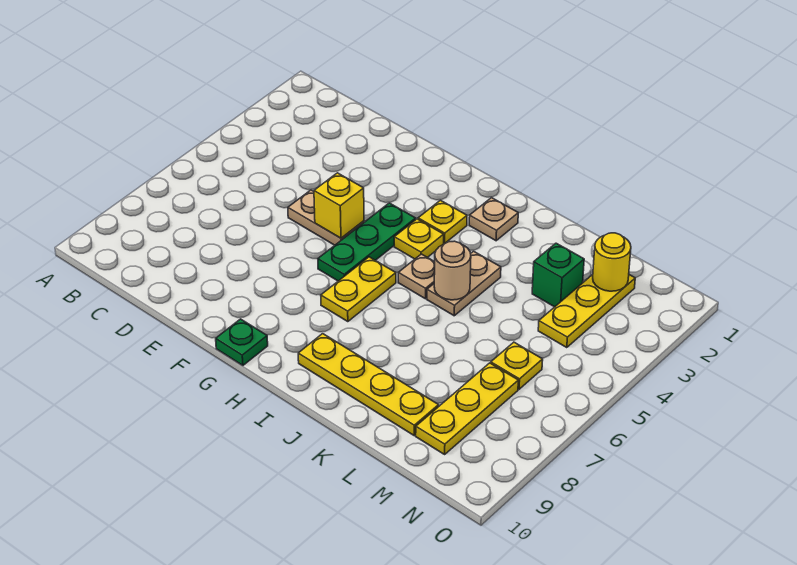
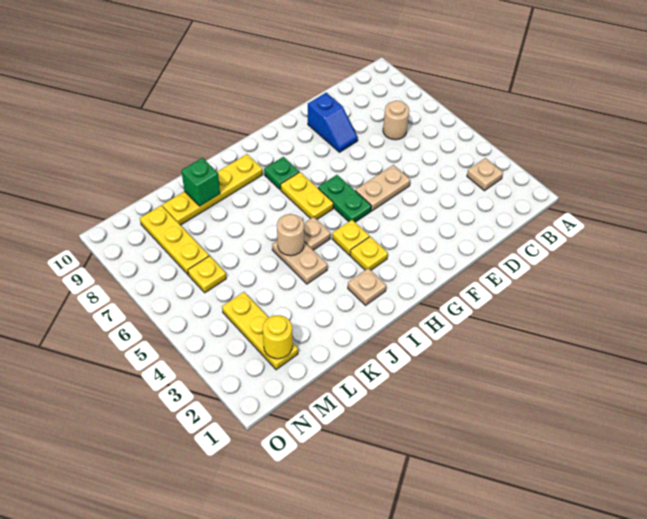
none -> tan plate B3 level 1
none -> tan round brick C7 level 1
none -> blue slope E8:E9 level 1 top 9
yellow brick F5 level 2 -> none
green plate G4:G6 level 1 -> green plate G5:G6 level 1
green plate G10 level 1 -> green plate H8 level 1
green brick L3 level 1 -> green brick K9 level 2

